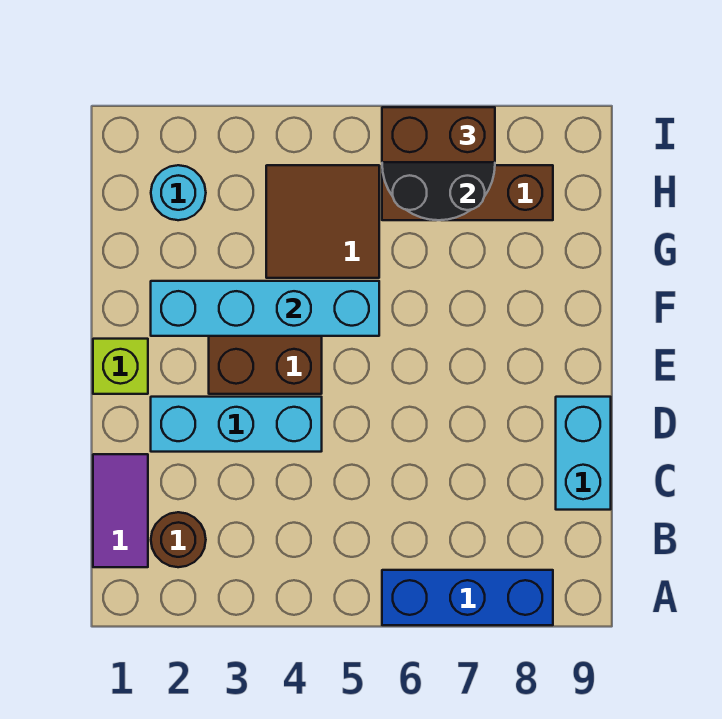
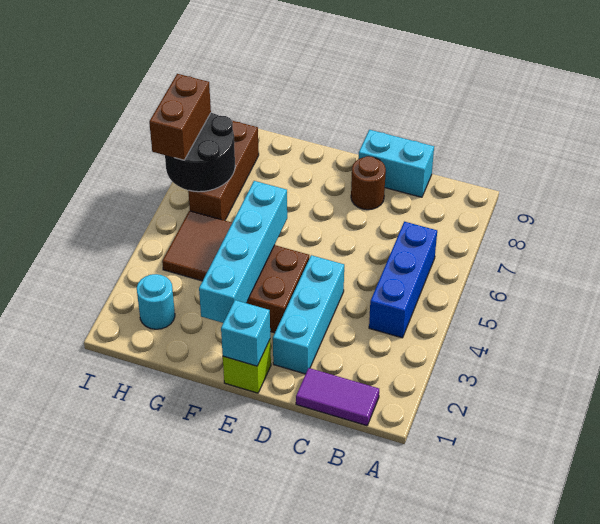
blue brick A6:A8 level 1 -> blue brick B4:B6 level 1
brown round brick B2 level 1 -> brown round brick D8 level 1
none -> cyan brick E1 level 2

